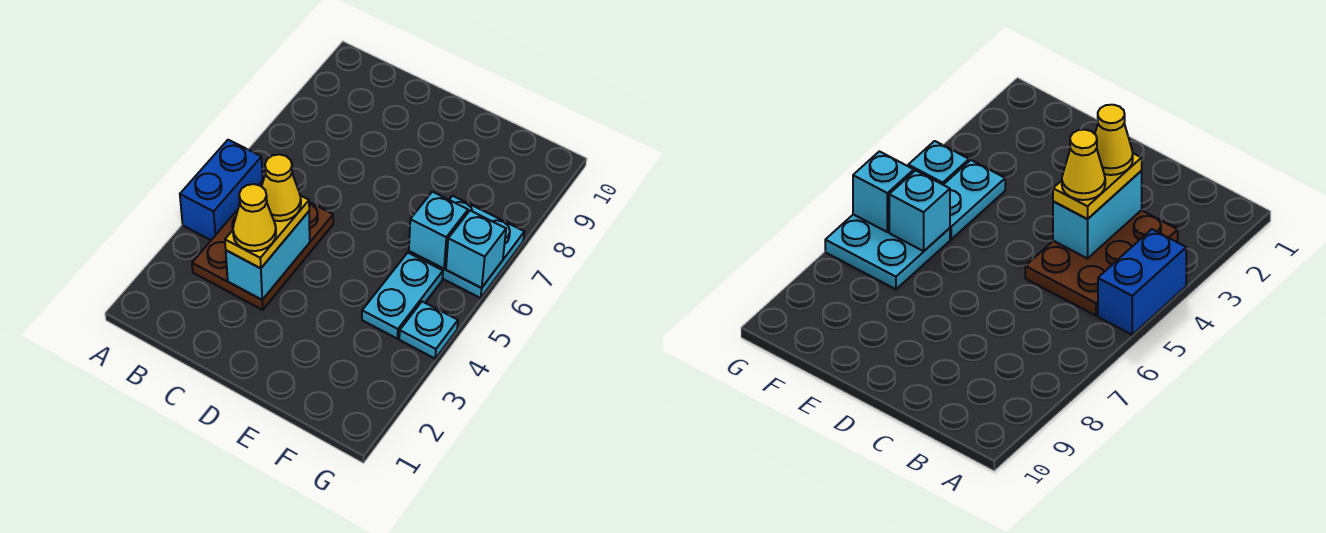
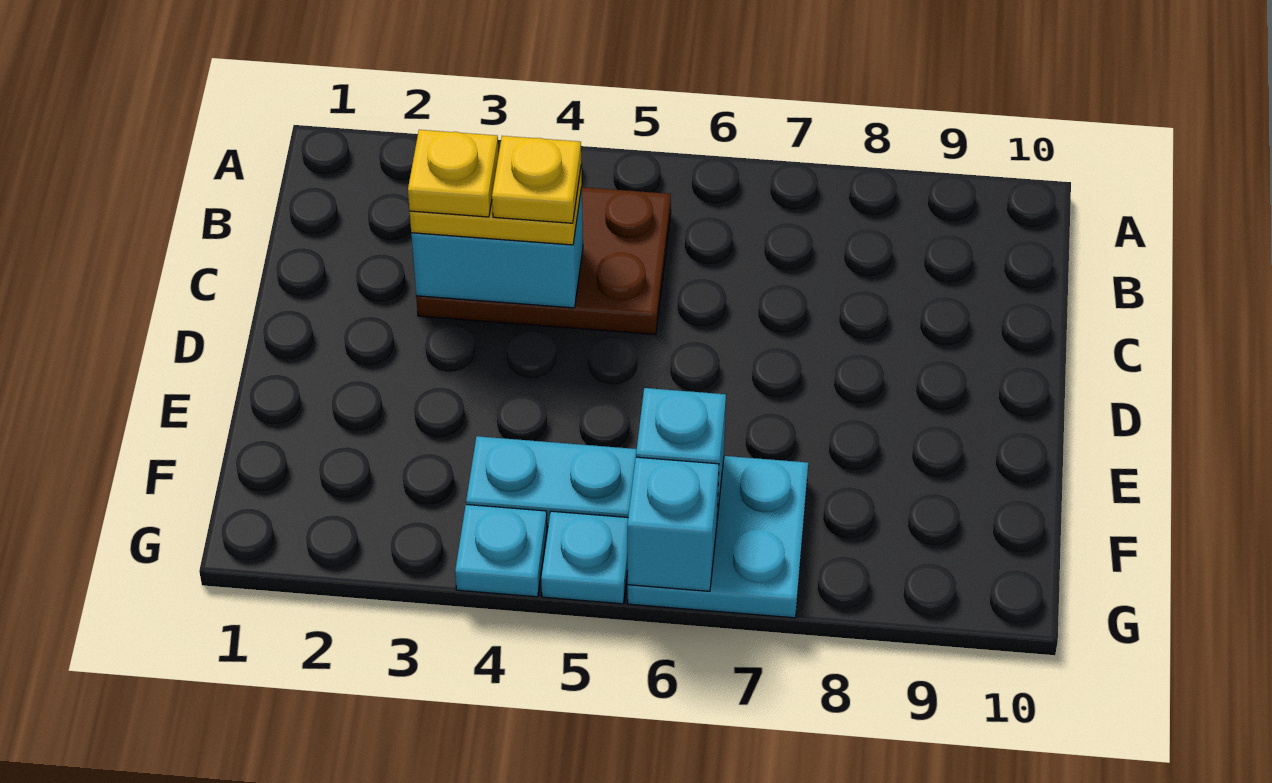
blue brick A4:A5 level 1 -> none
yellow cone C3 level 4 -> yellow plate C3 level 4
yellow cone C4 level 4 -> yellow plate C4 level 4
none -> cyan plate G5 level 1

